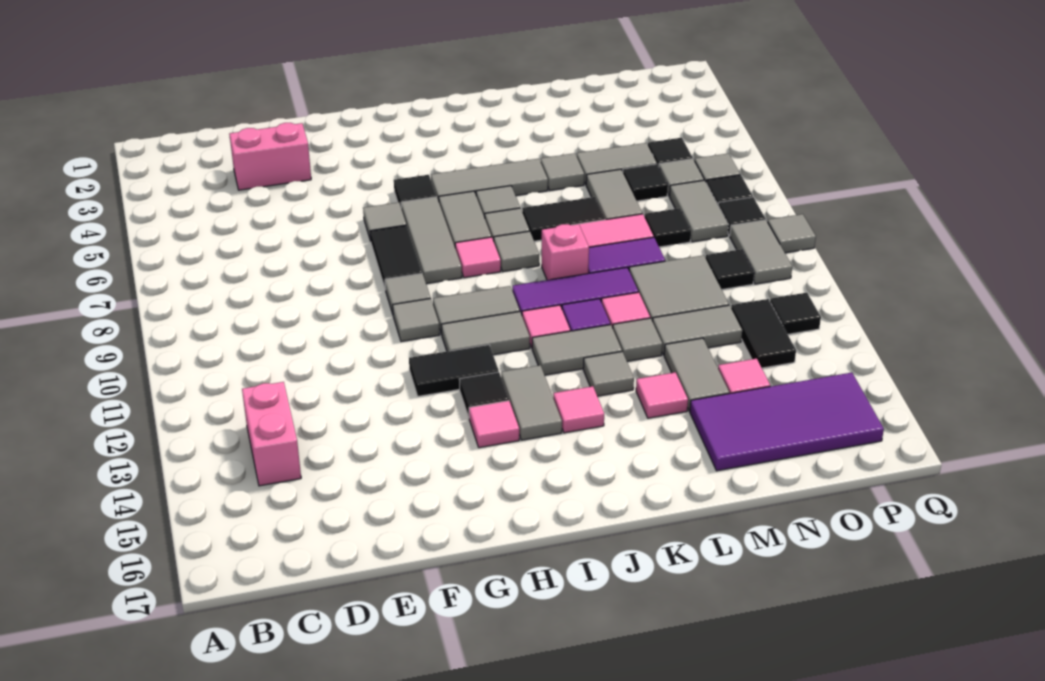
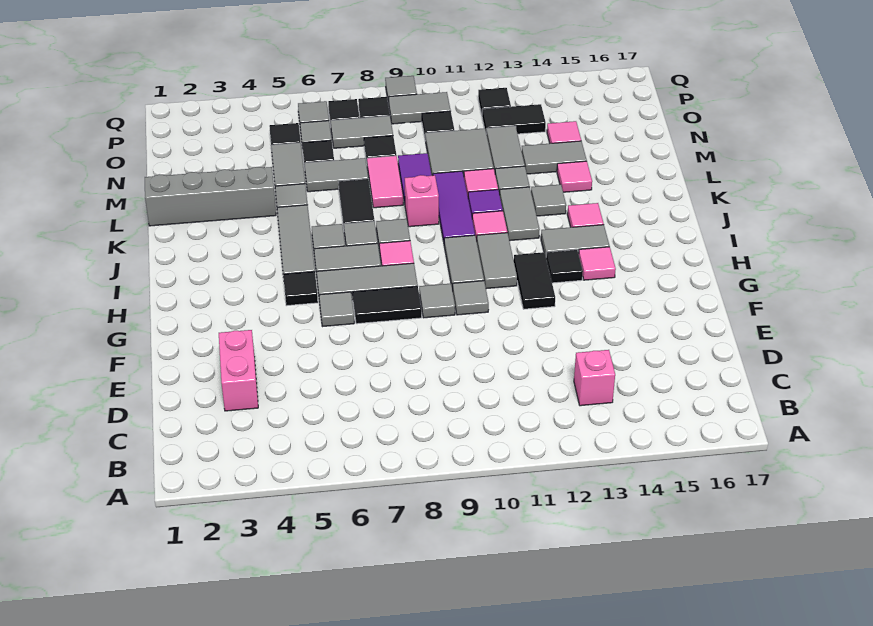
pink brick C13:C14 level 1 -> pink brick C13 level 1
none -> grey brick L1:L4 level 1
purple tile M15:P16 level 1 -> none

